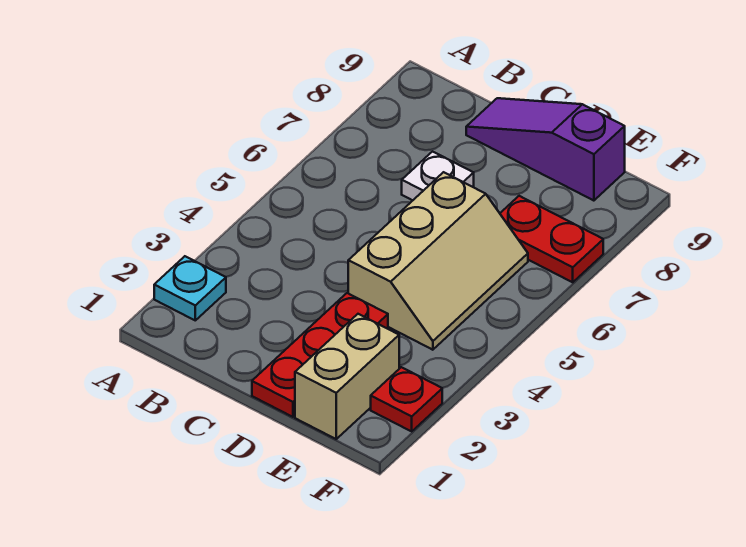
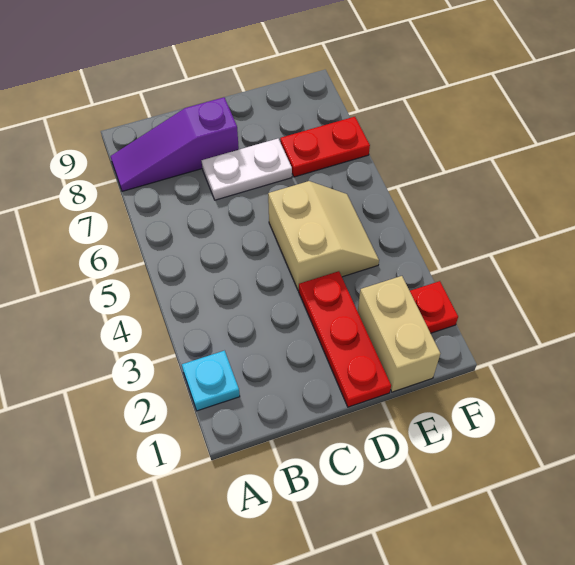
white plate C7 level 1 -> white plate C7:D7 level 1
purple slope C9:E9 level 1 top E -> purple slope A8:C8 level 1 top C
tan slope D4:E6 level 1 top D -> tan slope D4:E5 level 1 top D

